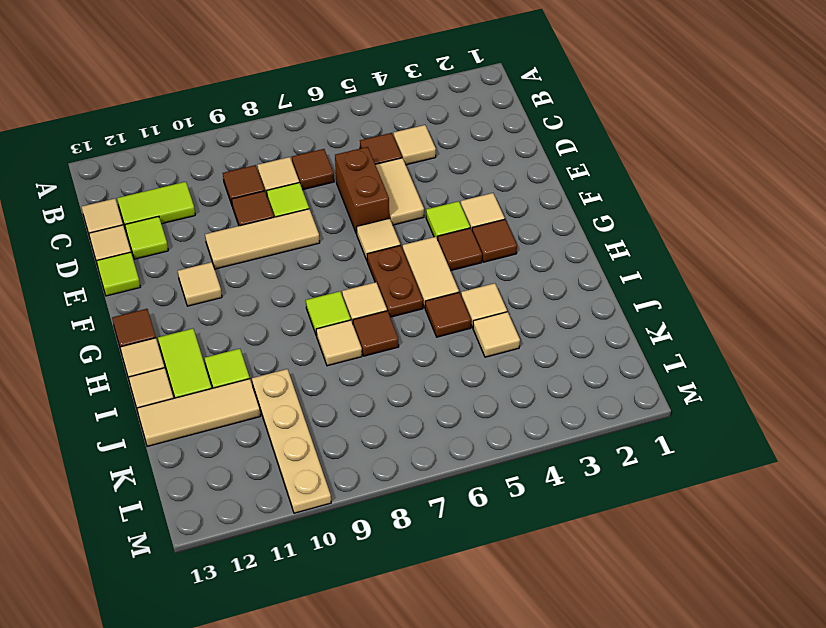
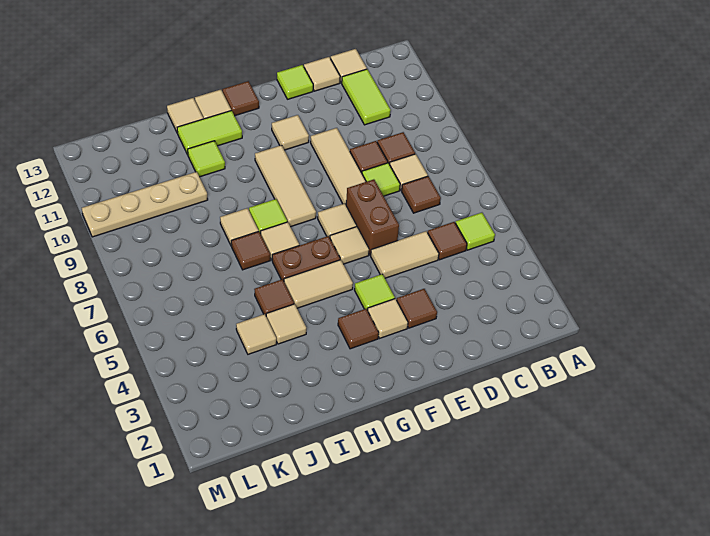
tan tile C4 level 1 -> tan tile F7 level 1
brown brick D6:E6 level 1 -> brown brick E6:E7 level 1
lime tile D12 level 1 -> lime tile B5 level 1
brown tile G4 level 1 -> brown tile E3 level 1
tan tile J11:J13 level 1 -> tan tile G8:G10 level 1

